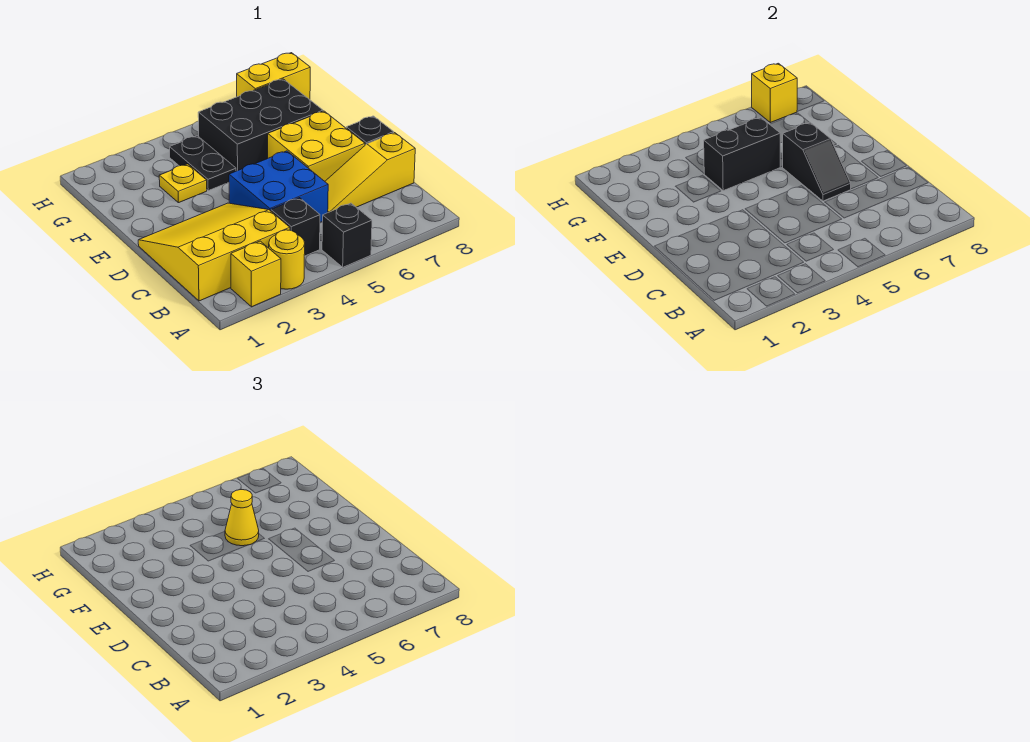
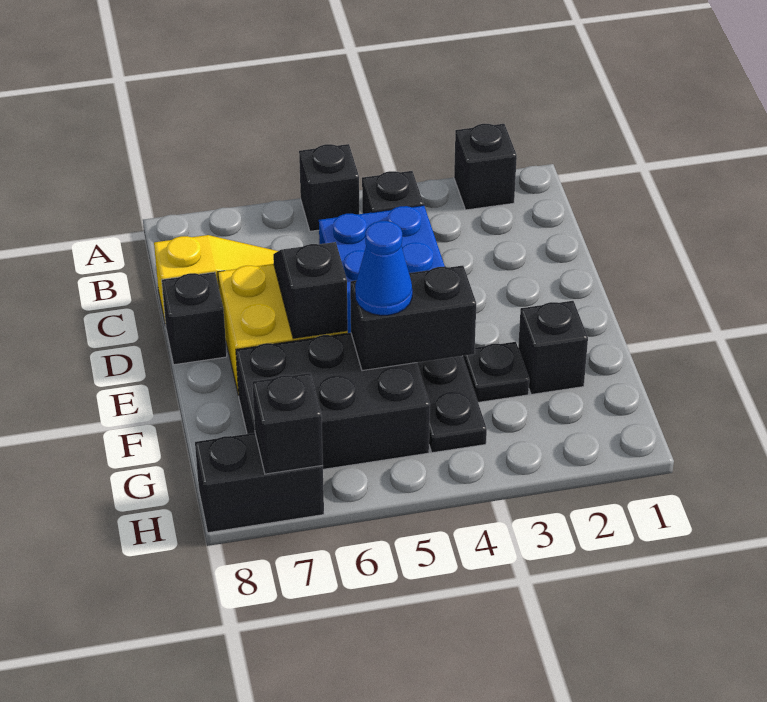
yellow brick A2 level 1 -> black brick A2 level 1
yellow round brick A3 level 1 -> none
yellow slope B1:D3 level 1 top B -> none
none -> black brick F2 level 1
yellow plate F3 level 1 -> black plate F3 level 1
yellow cone F5 level 3 -> blue cone F5 level 3
yellow brick H7:H8 level 1 -> black brick H7:H8 level 1
yellow brick H7 level 2 -> black brick H7 level 2

